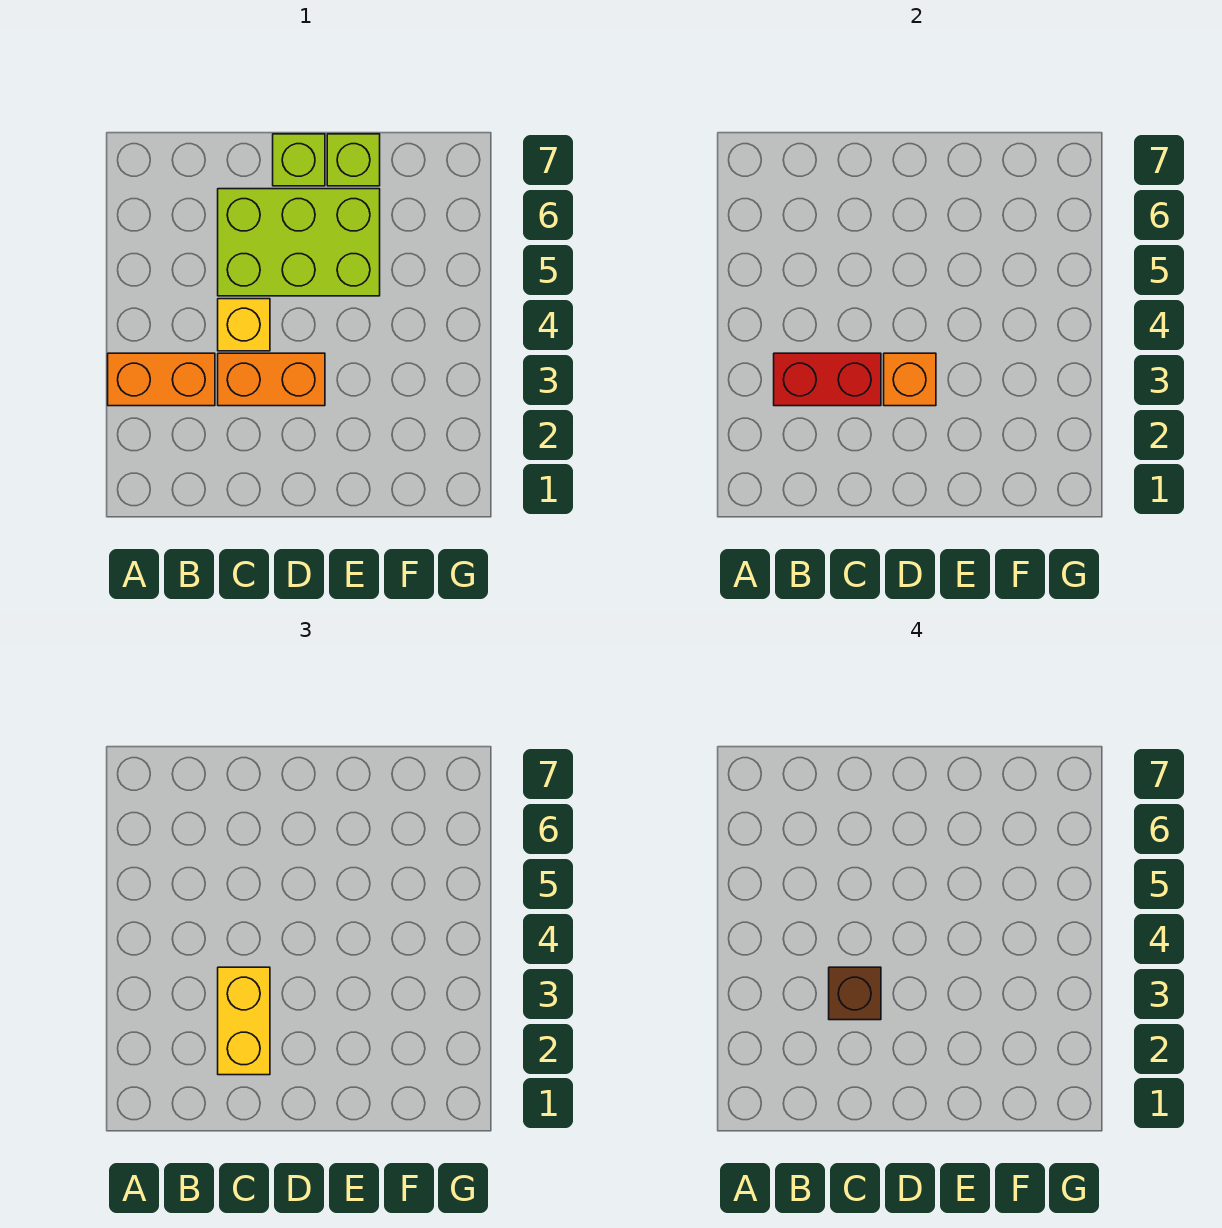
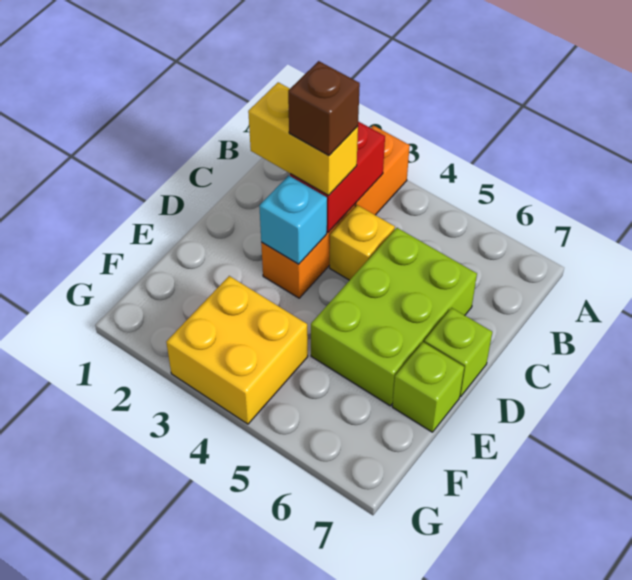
orange brick D3 level 2 -> cyan brick D3 level 2
none -> yellow brick F3:G4 level 1

